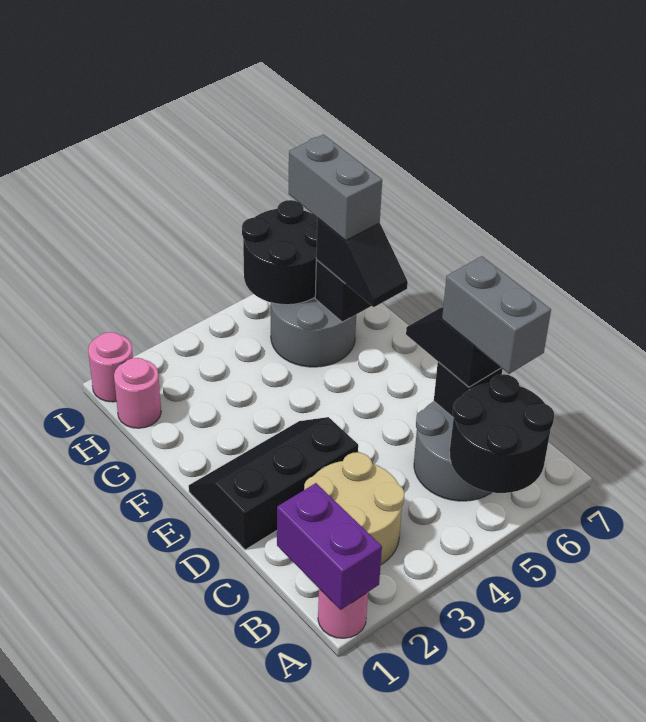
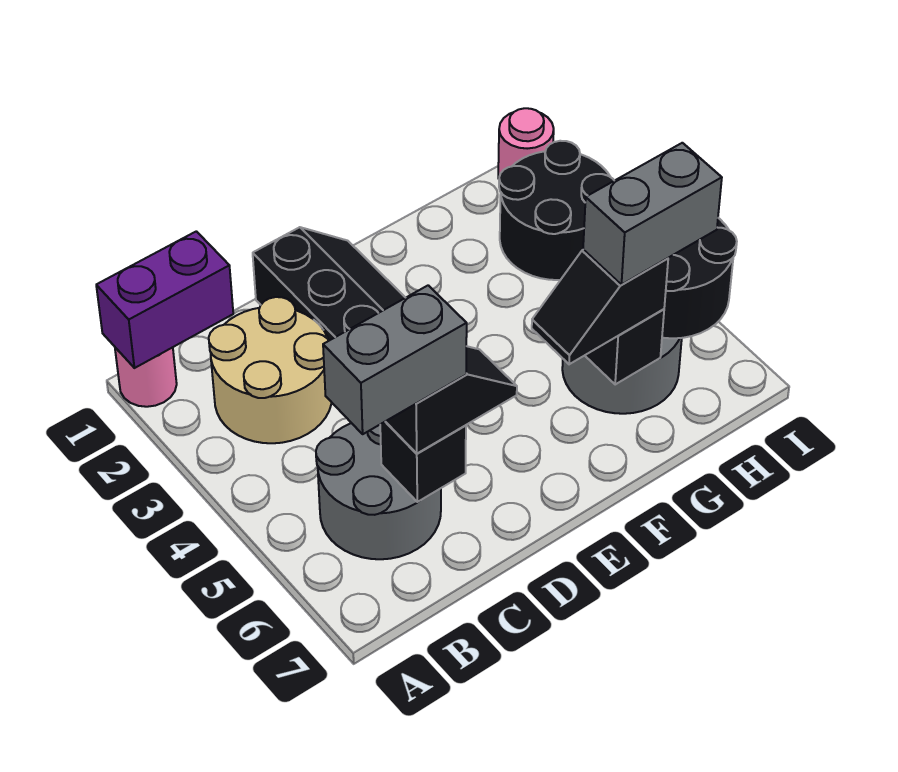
black round brick A5:B6 level 2 -> black round brick H2:I3 level 1
pink round brick H1 level 1 -> none

